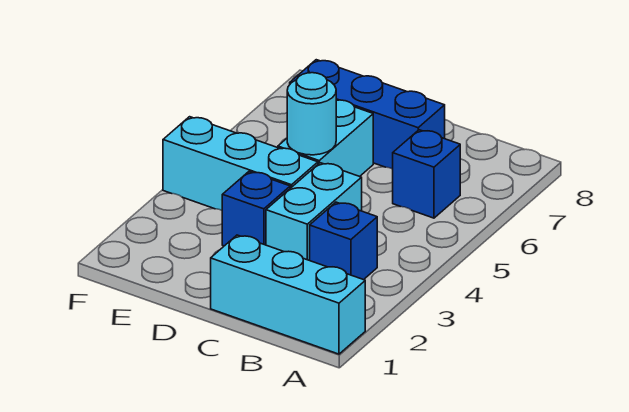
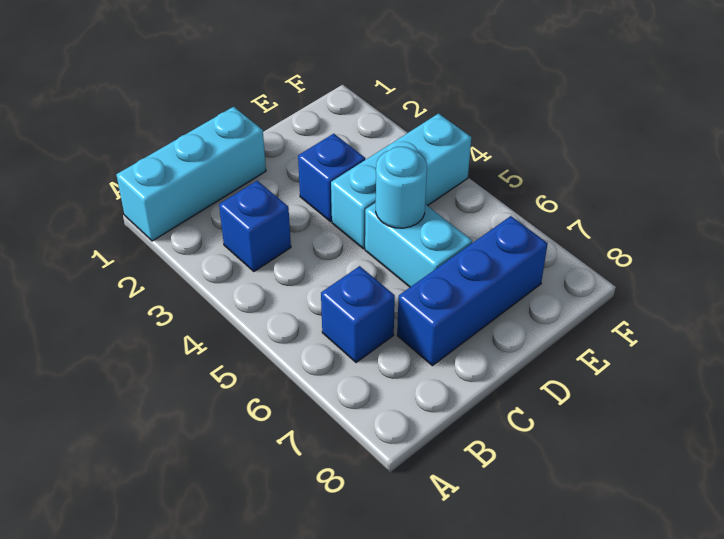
cyan brick C3:C4 level 1 -> none

